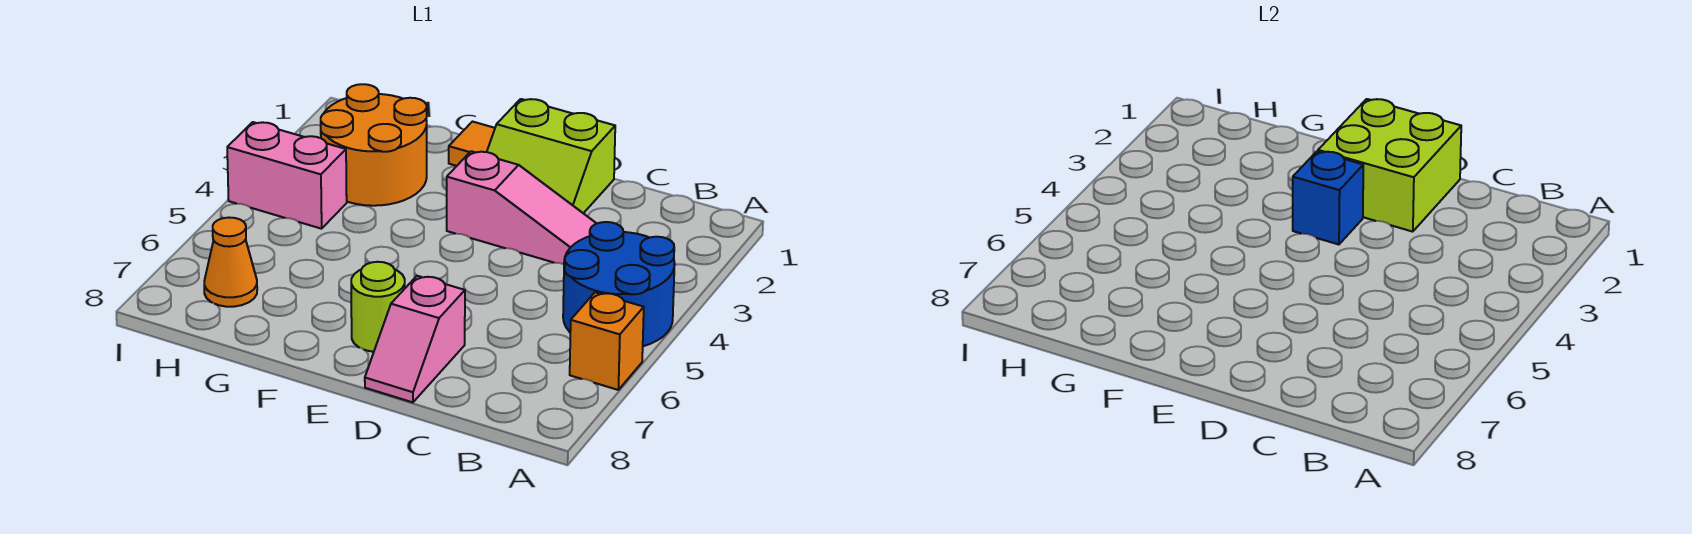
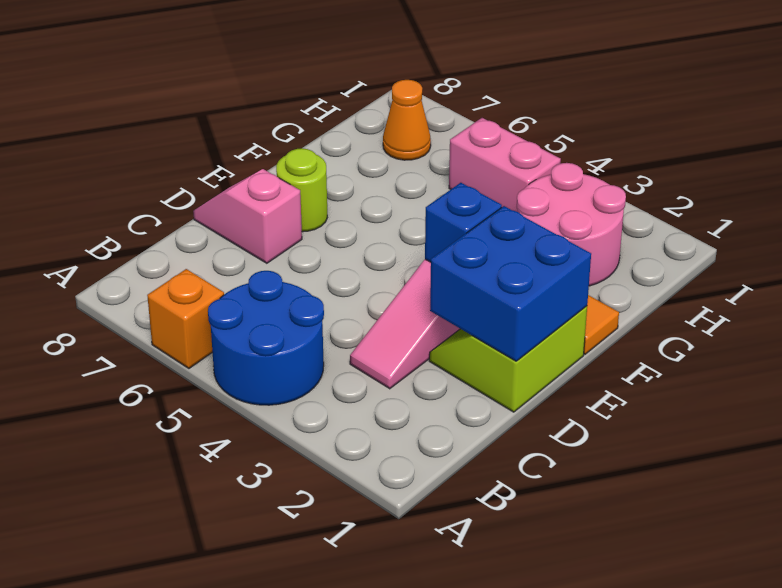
lime brick D1:E2 level 2 -> blue brick D1:E2 level 2
orange round brick G2:H3 level 1 -> pink round brick G2:H3 level 1
pink brick H4:I4 level 1 -> pink brick H4:H5 level 1

